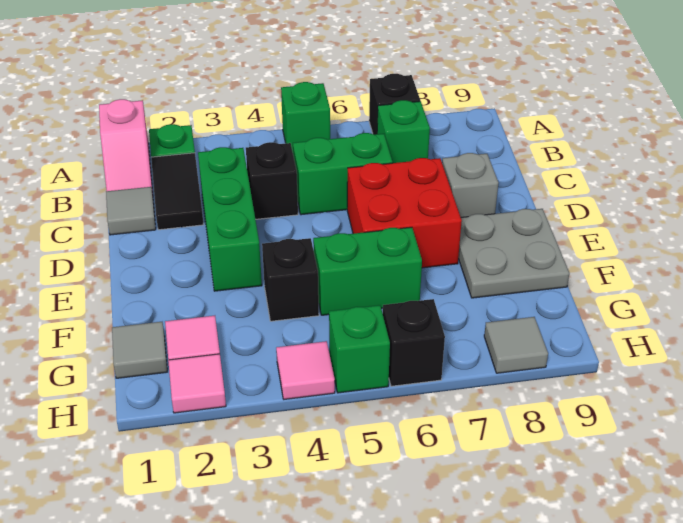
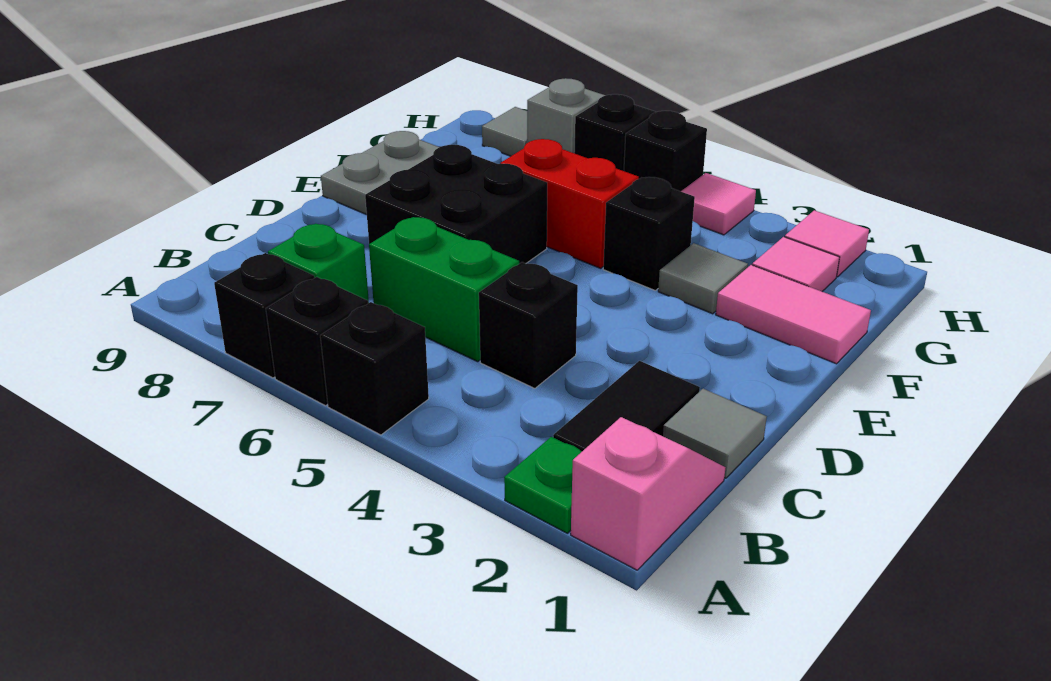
green brick A5 level 1 -> black brick A5 level 1
none -> black brick A6 level 1
green brick C3:E3 level 1 -> none
red brick D6:E7 level 1 -> black brick D6:E7 level 1
grey brick D8 level 1 -> grey brick H7 level 1
none -> pink tile F1:F2 level 1
green brick F5:F6 level 1 -> red brick F5:F6 level 1
grey tile G1 level 1 -> grey tile F3 level 1
green brick H5 level 1 -> black brick H5 level 1

